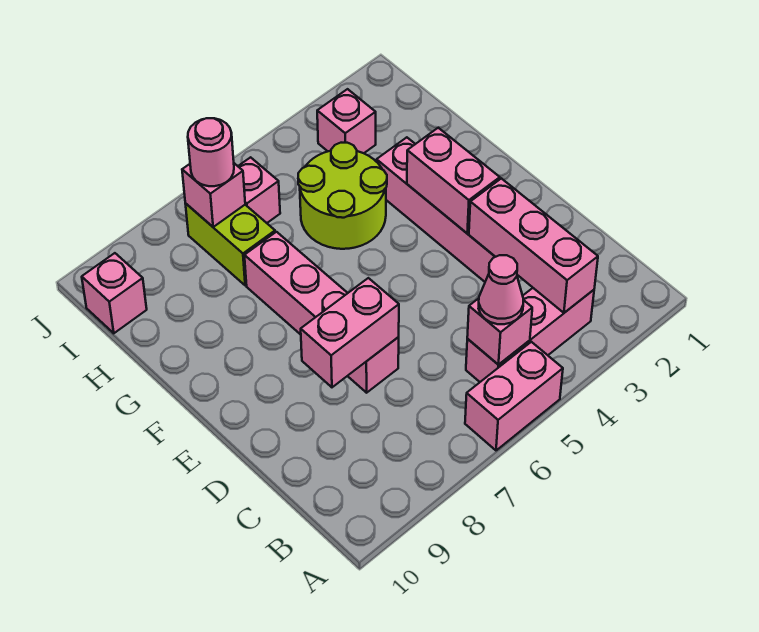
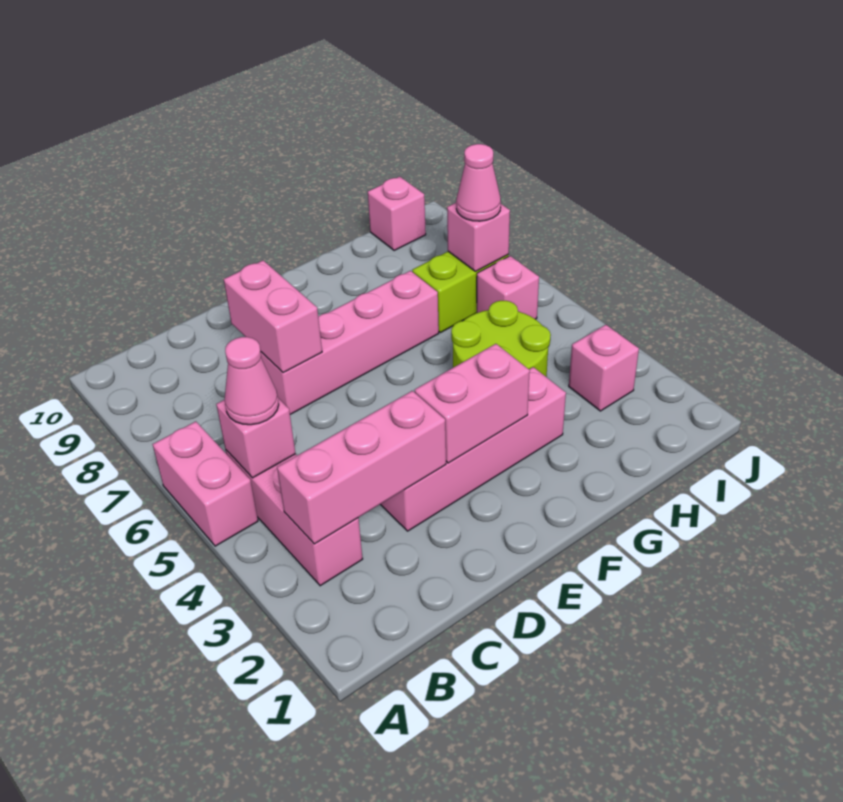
pink round brick I7 level 3 -> pink cone I7 level 3

